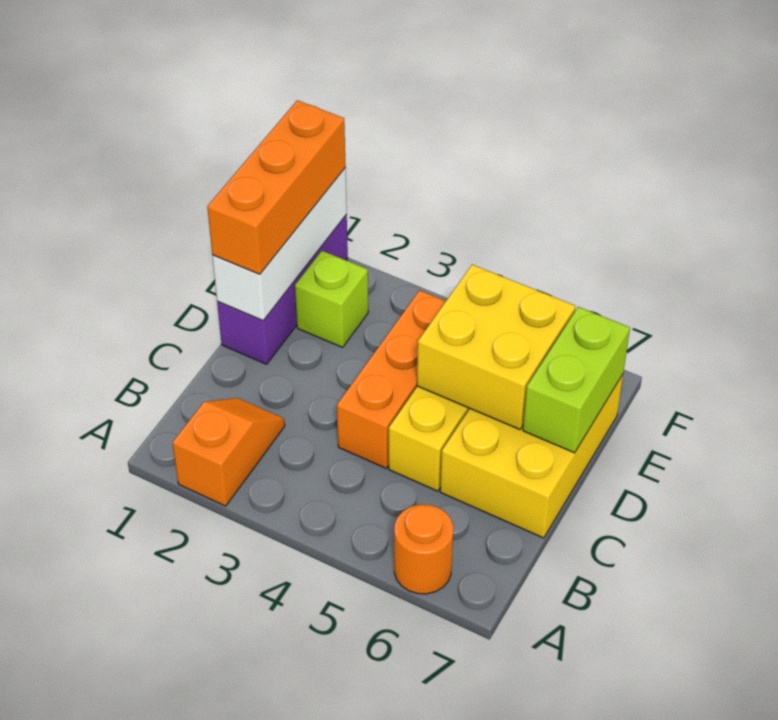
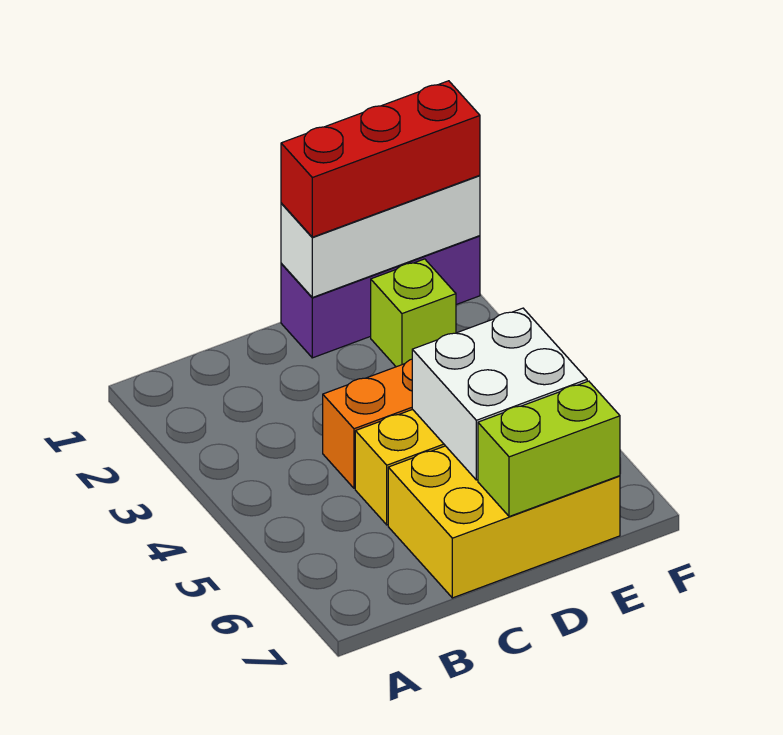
orange slope A2:B2 level 1 top A -> none
orange round brick A6 level 1 -> none
orange brick D1:F1 level 3 -> red brick D1:F1 level 3
yellow brick D5:E6 level 2 -> white brick D5:E6 level 2

